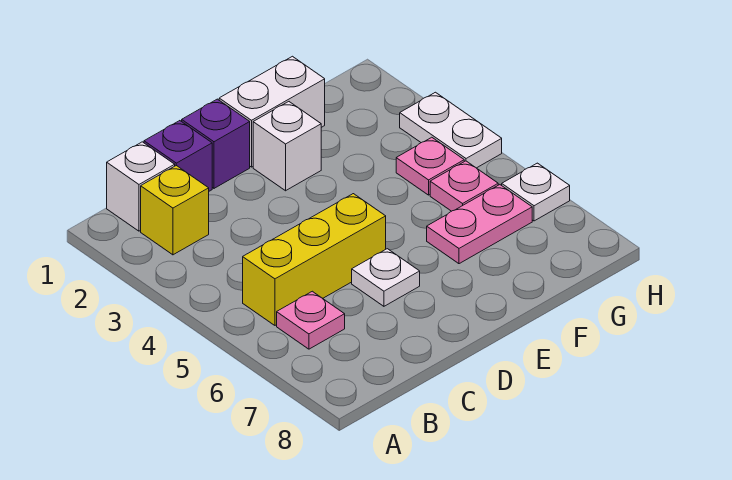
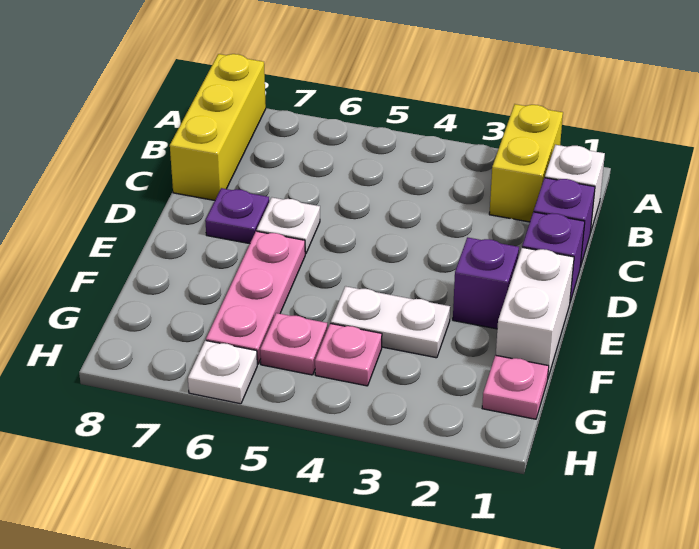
yellow brick B2 level 1 -> yellow brick A2:B2 level 1
yellow brick B5:D5 level 1 -> yellow brick A8:C8 level 1
pink plate B6 level 1 -> pink plate G1 level 1
none -> purple plate D7 level 1
white brick E2 level 1 -> purple brick E2 level 1
pink plate F6:G6 level 1 -> pink plate E6:G6 level 1
white plate H3:H4 level 1 -> white plate F3:F4 level 1

